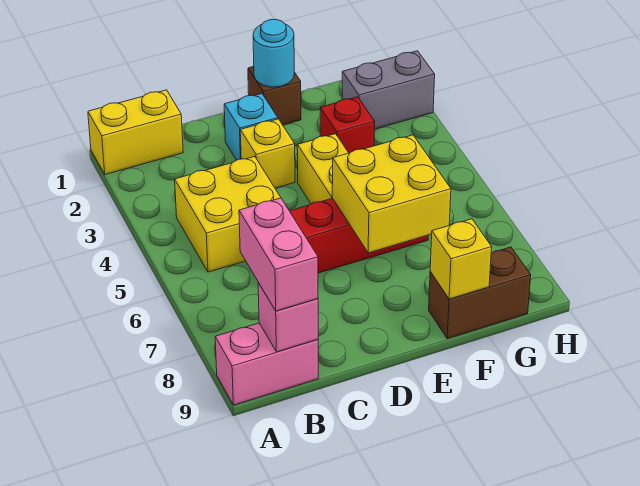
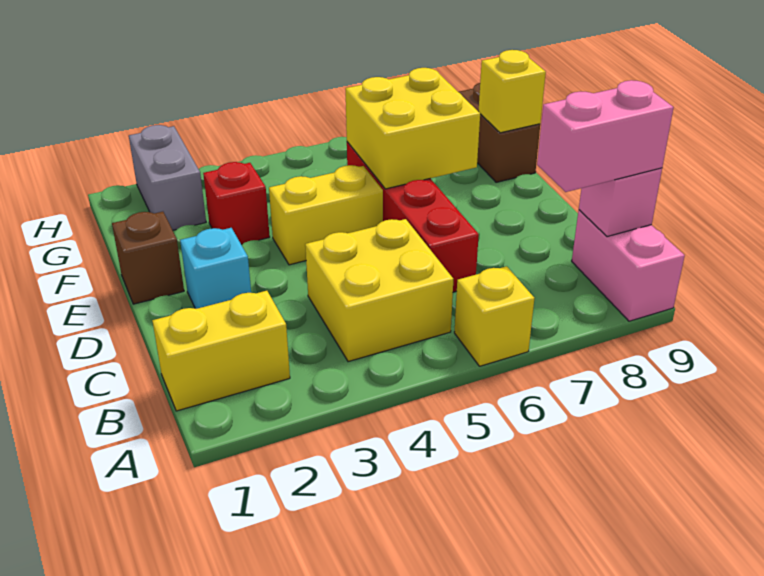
yellow brick A1:B1 level 1 -> yellow brick B1:B2 level 1
yellow brick D3 level 1 -> yellow brick A6 level 1
cyan round brick E1 level 2 -> none

